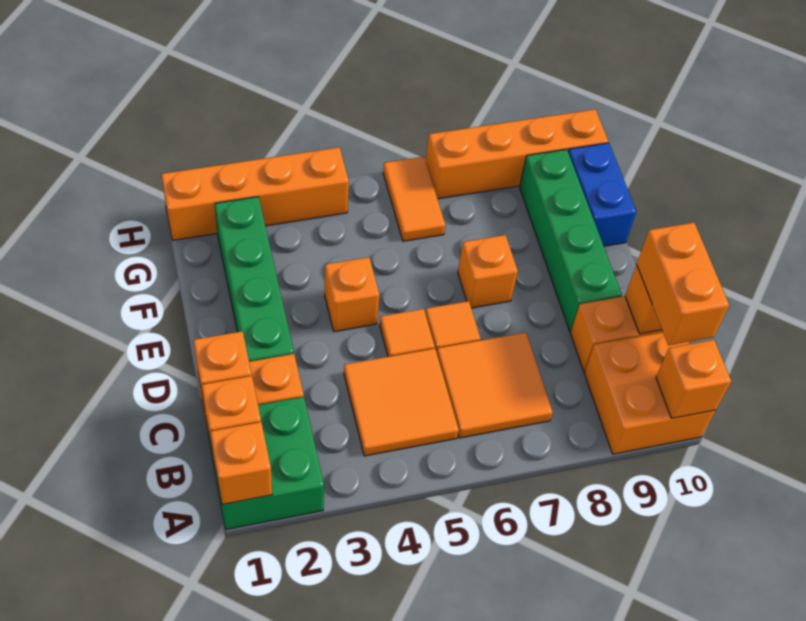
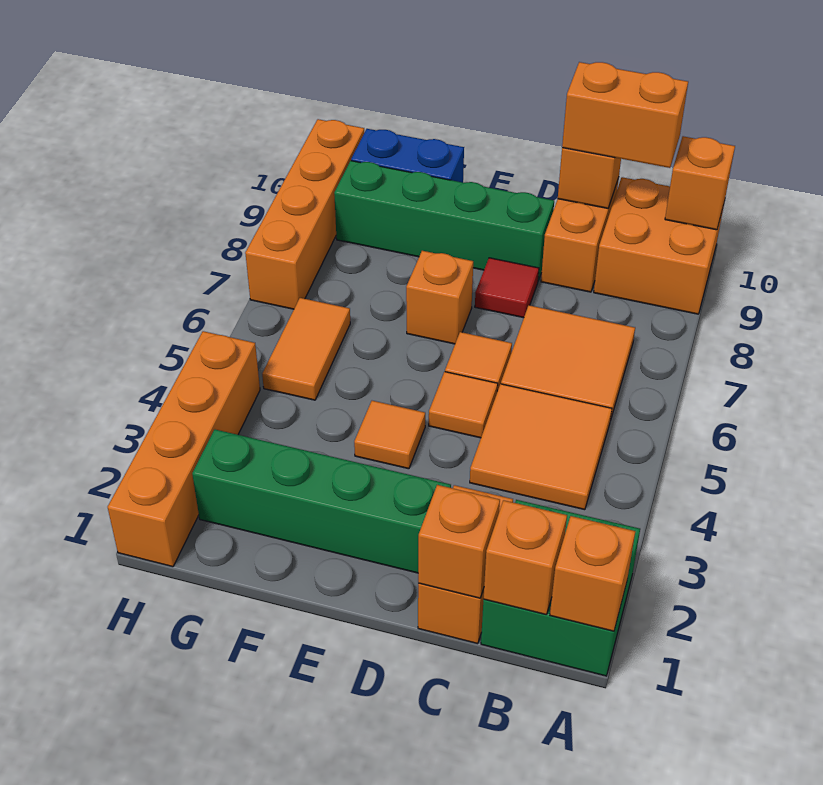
none -> red tile D8 level 1
orange brick E4 level 1 -> orange tile E4 level 1
orange tile G6:H6 level 1 -> orange tile G5:G6 level 1

